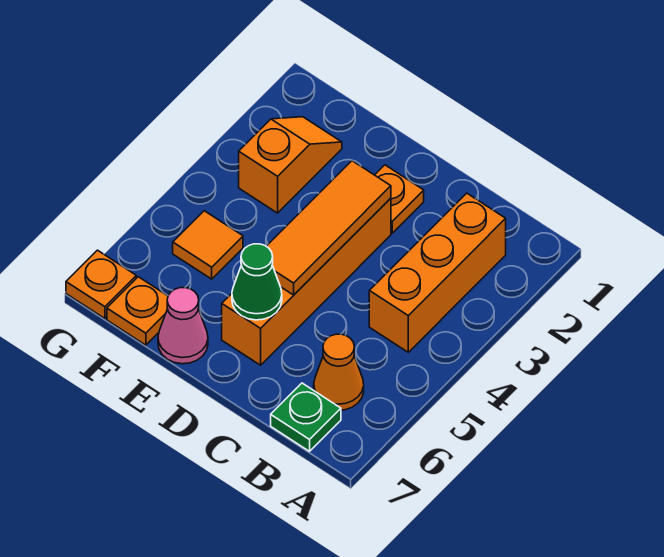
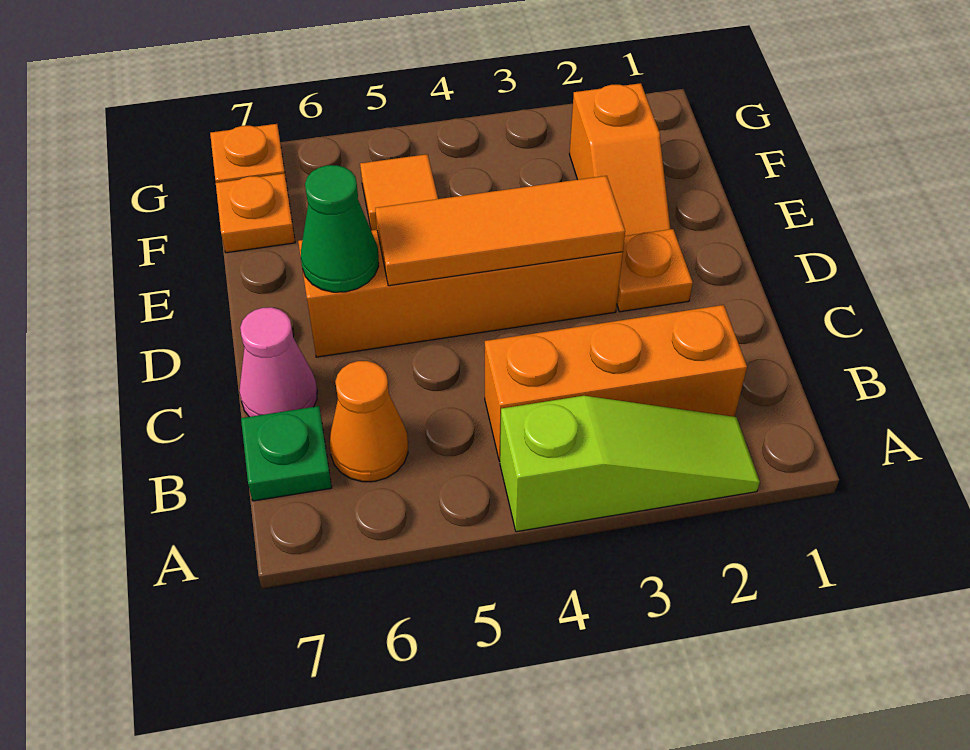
none -> lime slope A2:A4 level 1 top 4
pink cone E7 level 1 -> pink cone C7 level 1
orange slope F2:F3 level 1 top 3 -> orange slope E2:F2 level 1 top F

